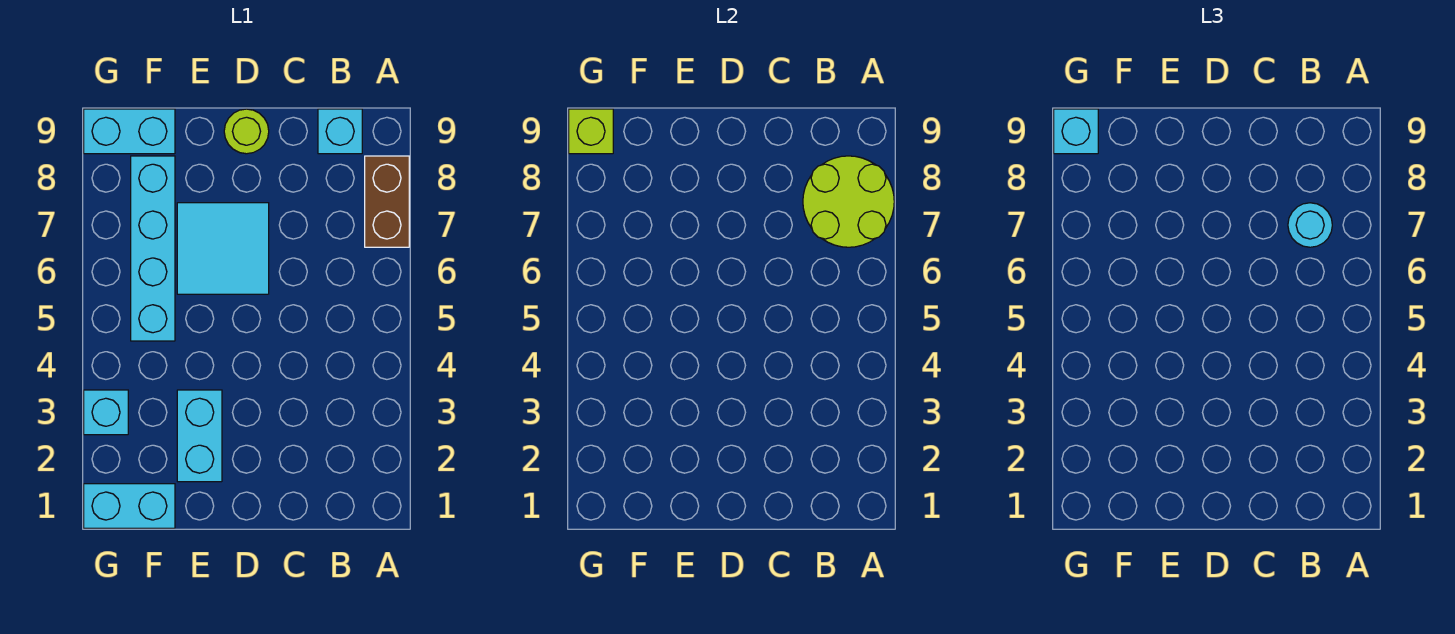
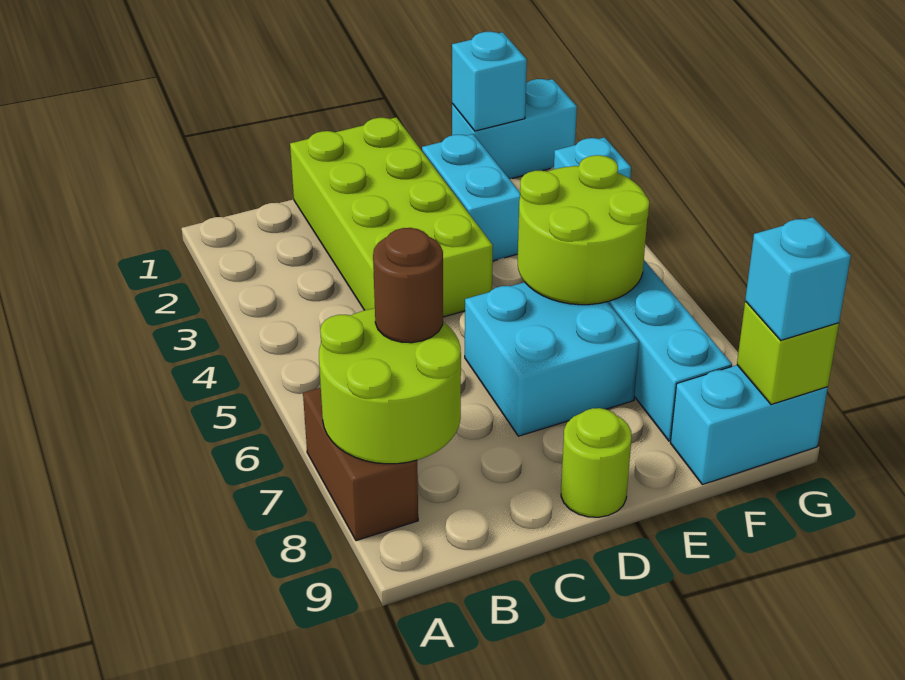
cyan round brick B7 level 3 -> brown round brick B7 level 3
cyan brick B9 level 1 -> cyan brick F1 level 2
none -> lime brick C1:D4 level 1
cyan tile D6:E7 level 1 -> cyan brick D6:E7 level 1
none -> lime round brick E5:F6 level 2

